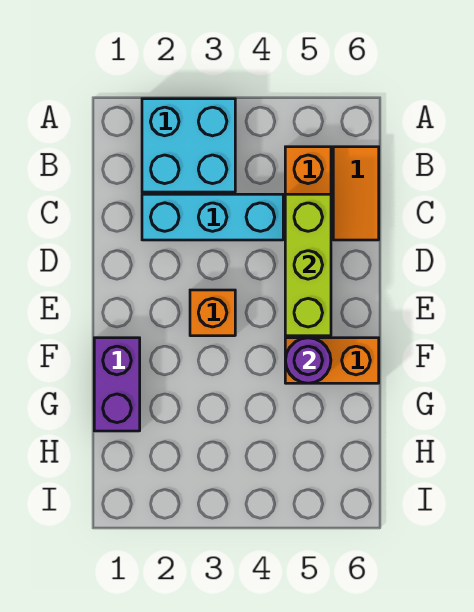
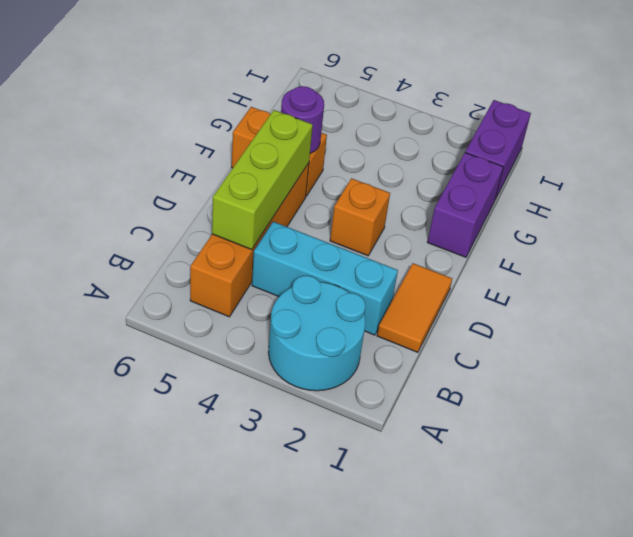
cyan brick A2:B3 level 1 -> cyan round brick A2:B3 level 1
orange tile B6:C6 level 1 -> orange tile C1:D1 level 1
none -> purple brick H1:I1 level 1

